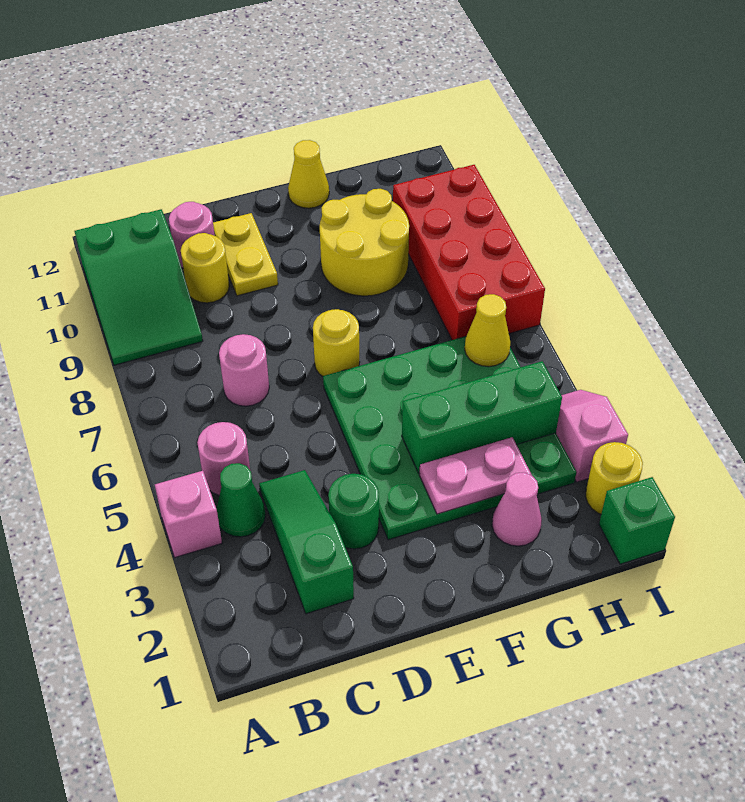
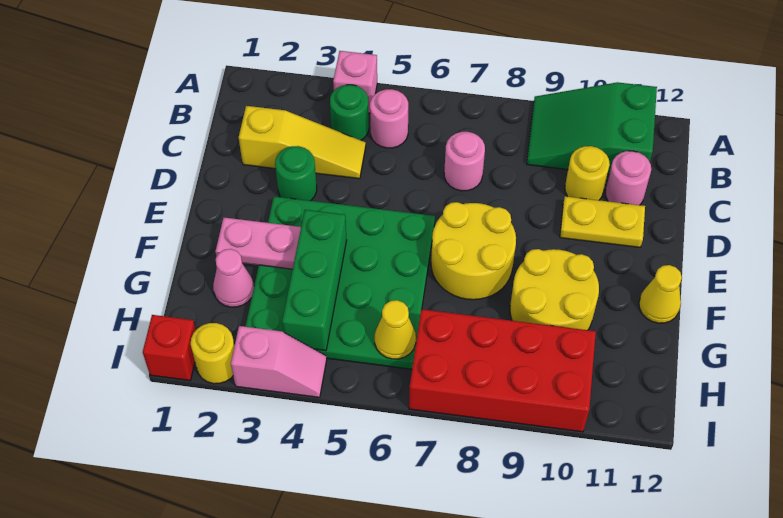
green cone B4 level 1 -> green round brick B4 level 1
green slope C2:C4 level 1 top 2 -> yellow slope C2:C4 level 1 top 2
yellow round brick E7 level 1 -> yellow round brick E7:F8 level 1
pink plate F3:G3 level 2 -> pink plate F2:F3 level 2
green brick I1 level 1 -> red brick I1 level 1

